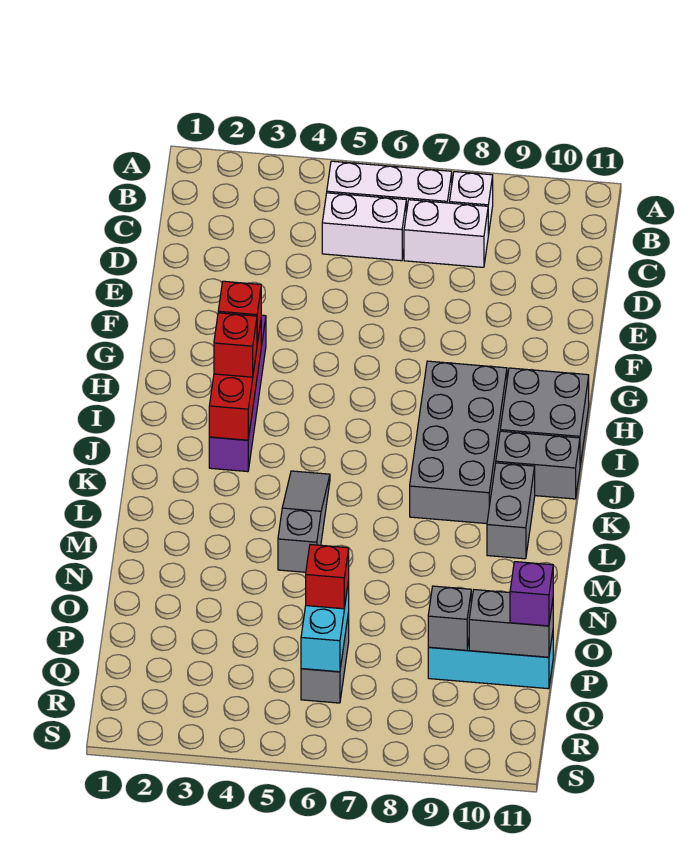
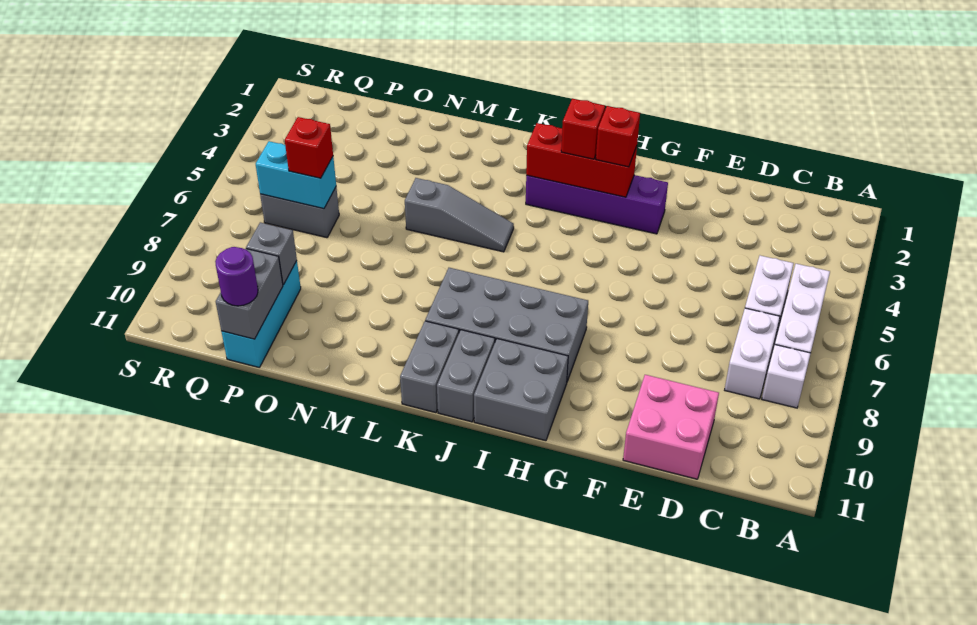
none -> pink brick D10:E11 level 1
grey brick K10:L10 level 1 -> grey brick K10:K11 level 1
purple brick P11 level 3 -> purple round brick P11 level 3

